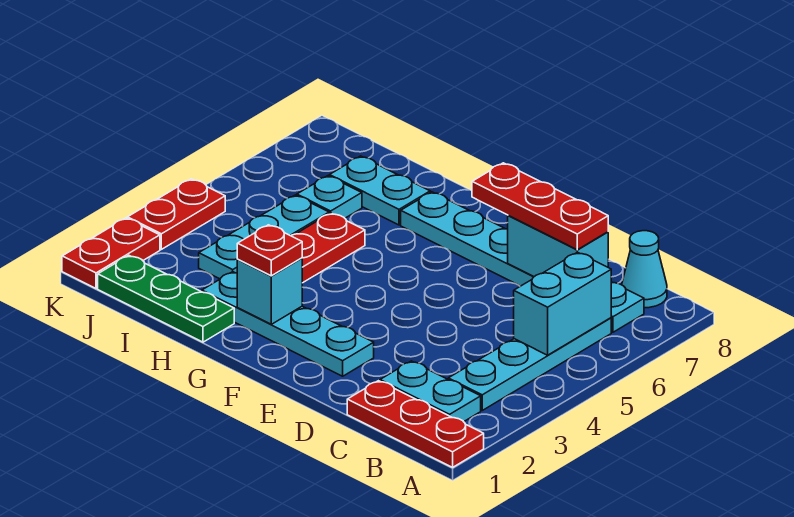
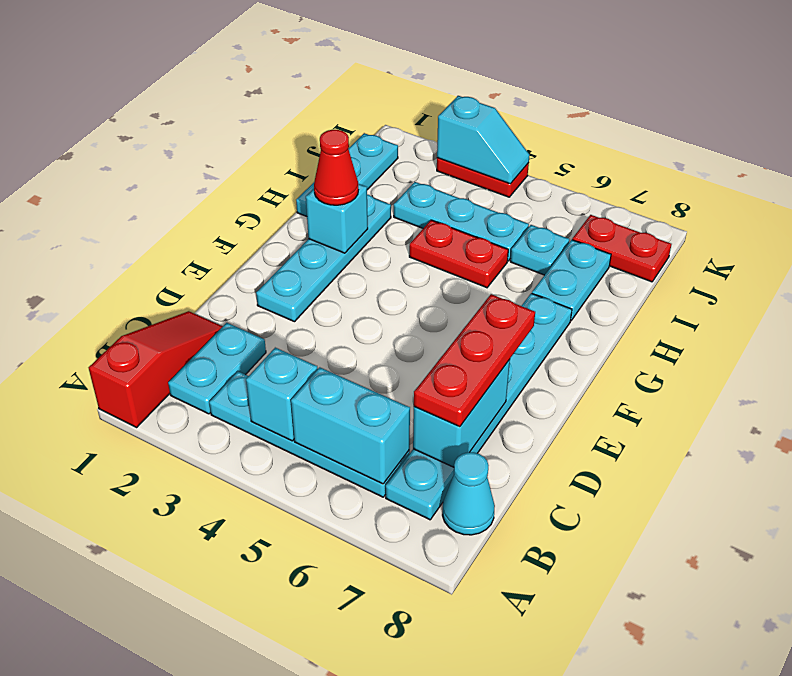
red plate A1:C1 level 1 -> red slope A1:C1 level 1 top A
none -> cyan brick B4 level 2
red plate G2 level 3 -> red cone G2 level 3
green plate H1:J1 level 1 -> cyan plate H1:J1 level 1
red plate K1:K2 level 1 -> red plate J7:J8 level 1
none -> cyan slope K3:K4 level 2 top 3

